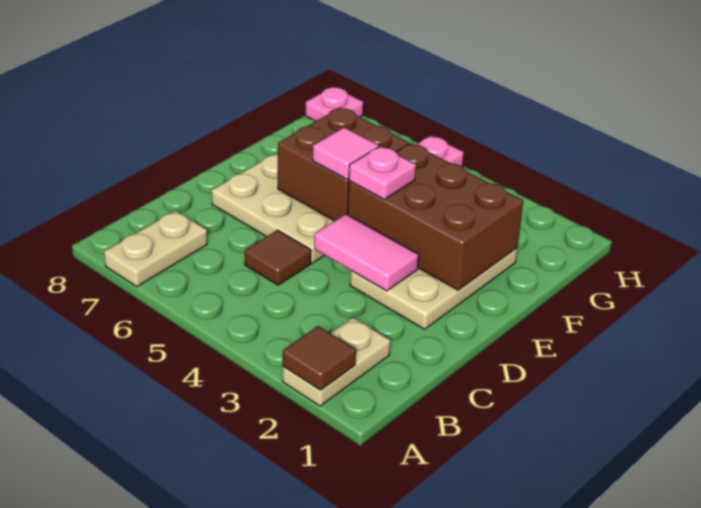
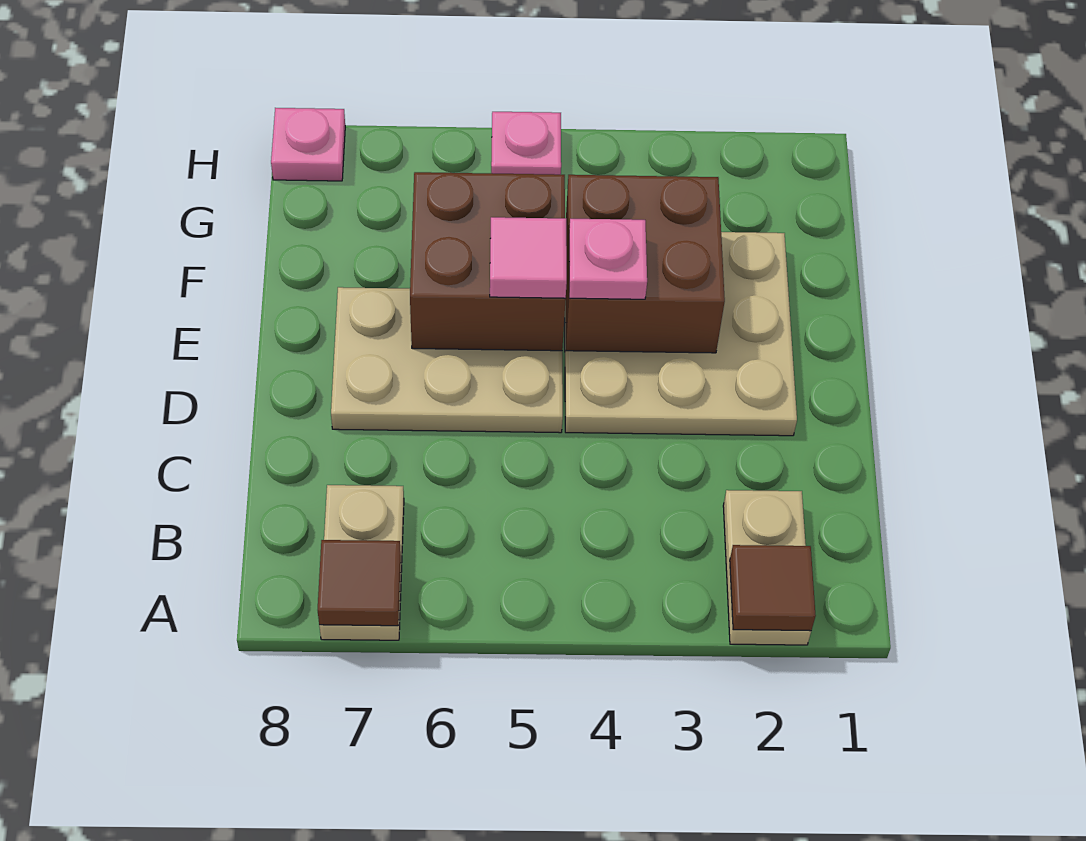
brown tile C5 level 1 -> brown tile A7 level 2
tan plate D2:F3 level 1 -> tan plate D2:F4 level 1
pink tile D3:D4 level 2 -> none
brown brick E2:F4 level 2 -> brown brick E3:F4 level 2

